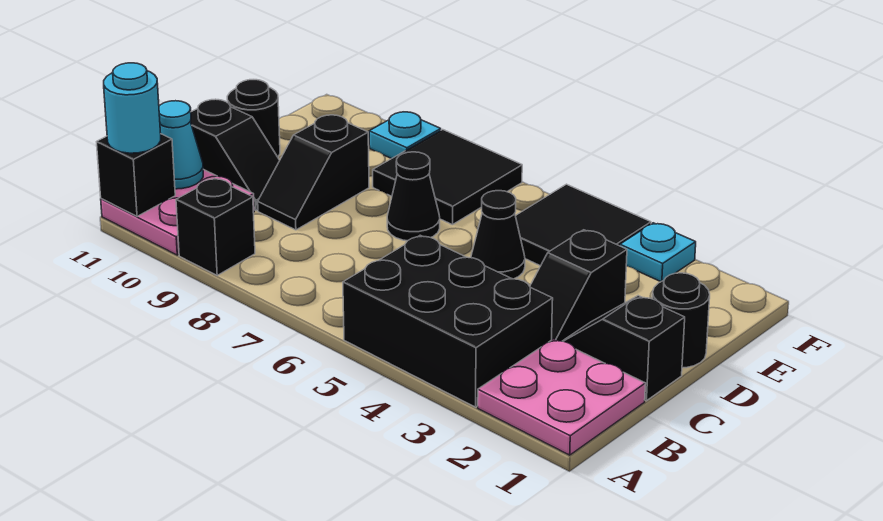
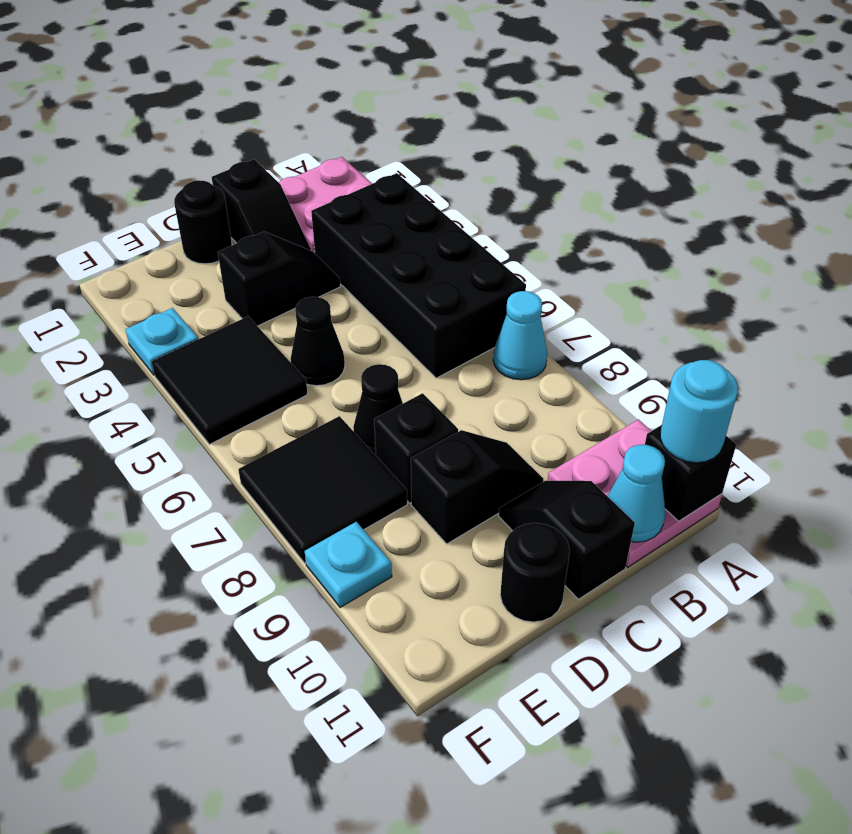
black brick A3:B5 level 1 -> black brick A3:B6 level 1
none -> cyan cone A7 level 1
black brick A9 level 1 -> black brick D8 level 1

